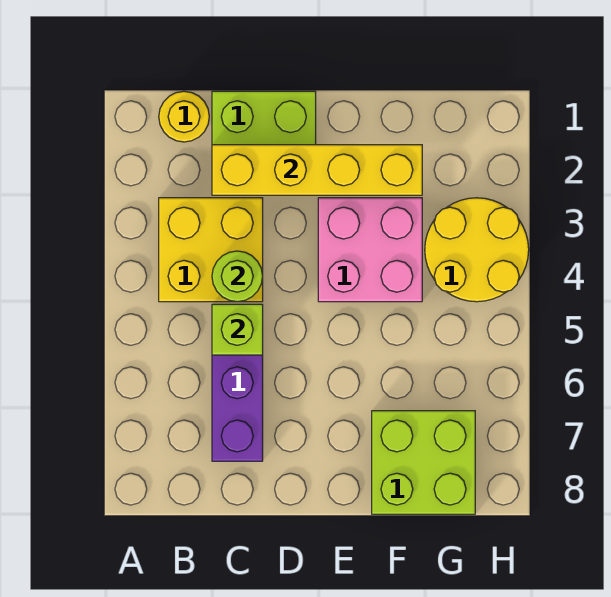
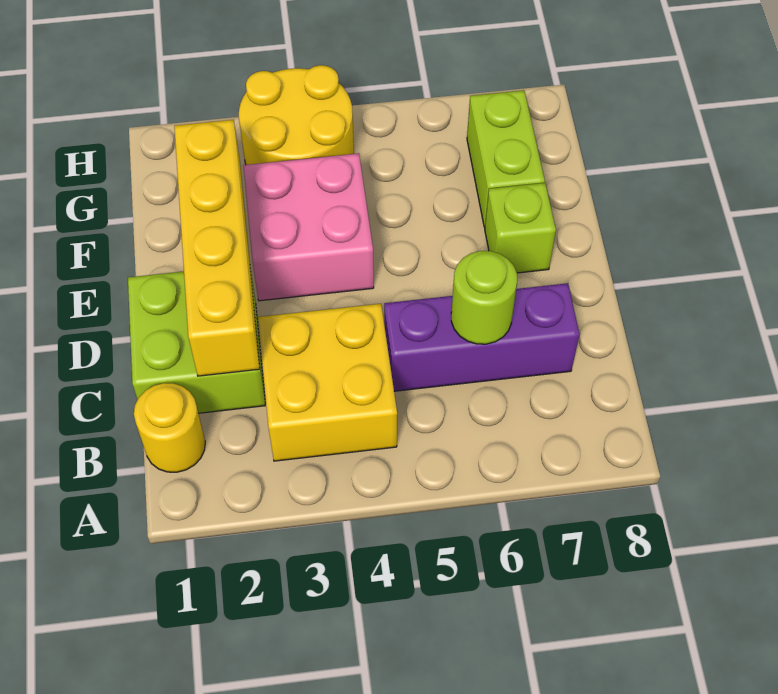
lime round brick C4 level 2 -> lime round brick C6 level 2
lime brick C5 level 2 -> lime brick E7 level 1
lime brick F7:G8 level 1 -> lime brick F7:G7 level 1

